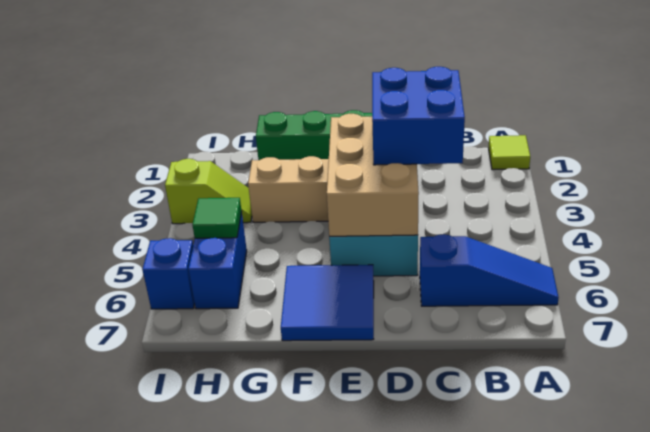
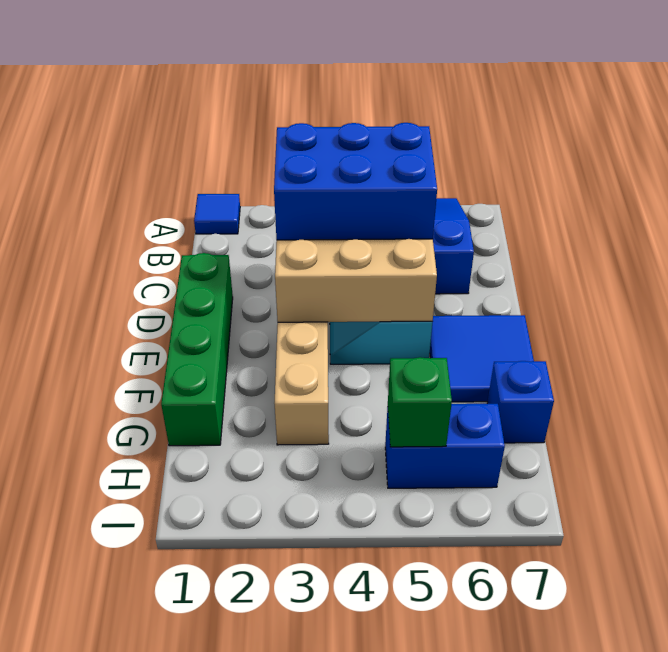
lime tile A1 level 1 -> blue tile A1 level 1
blue brick C3:D4 level 3 -> blue brick C3:D5 level 3
lime slope H3:I3 level 1 top I -> none
green tile H5 level 2 -> green brick H5 level 2
blue brick I6 level 1 -> blue brick G7 level 1

